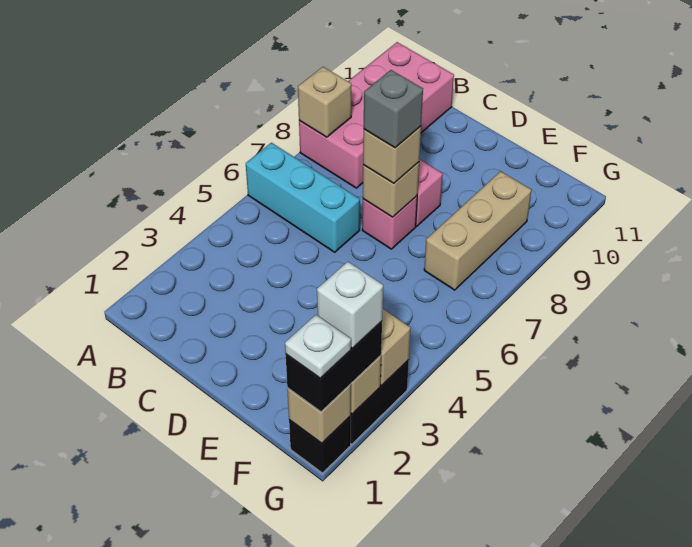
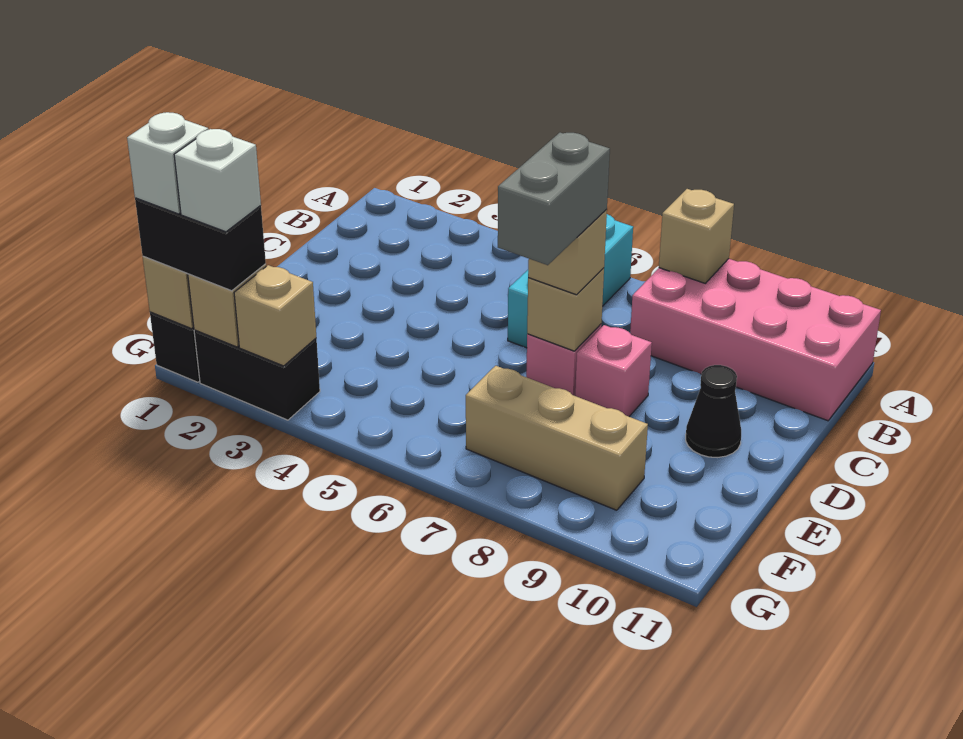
grey brick D7 level 4 -> grey brick D7:E7 level 4
none -> black cone D10 level 1
white plate G1 level 4 -> white brick G1 level 4

